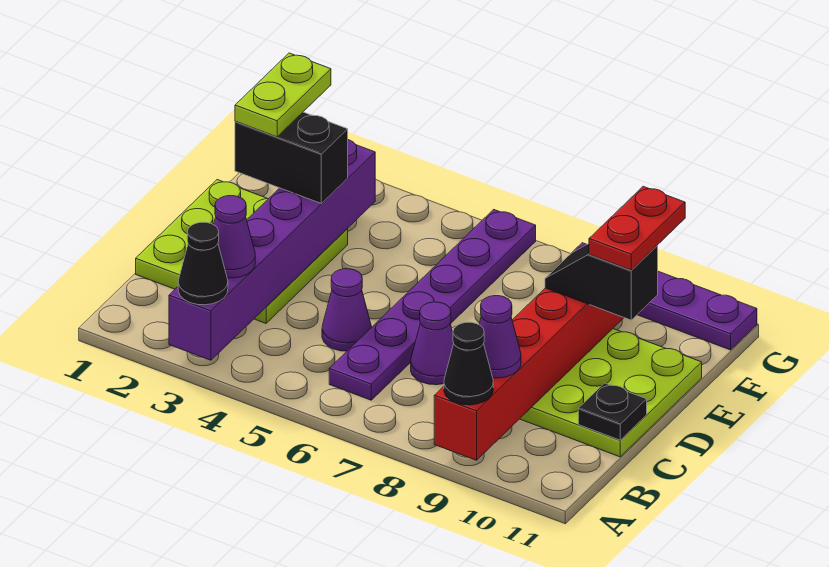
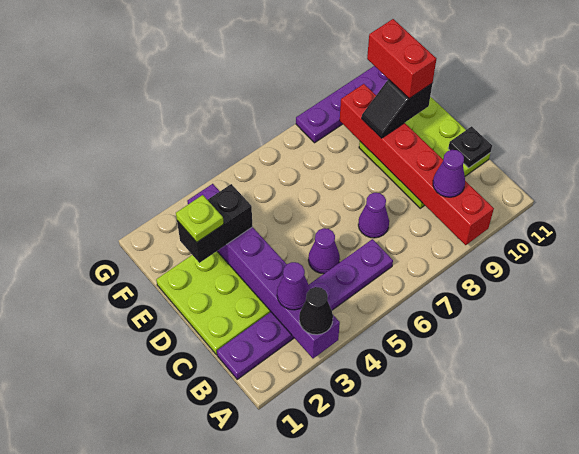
black cone A9 level 3 -> none
purple plate B6:G6 level 1 -> purple plate B1:B6 level 1
lime plate E2:F2 level 4 -> lime plate E2 level 4
red plate E10:F10 level 4 -> red brick E10:F10 level 4

